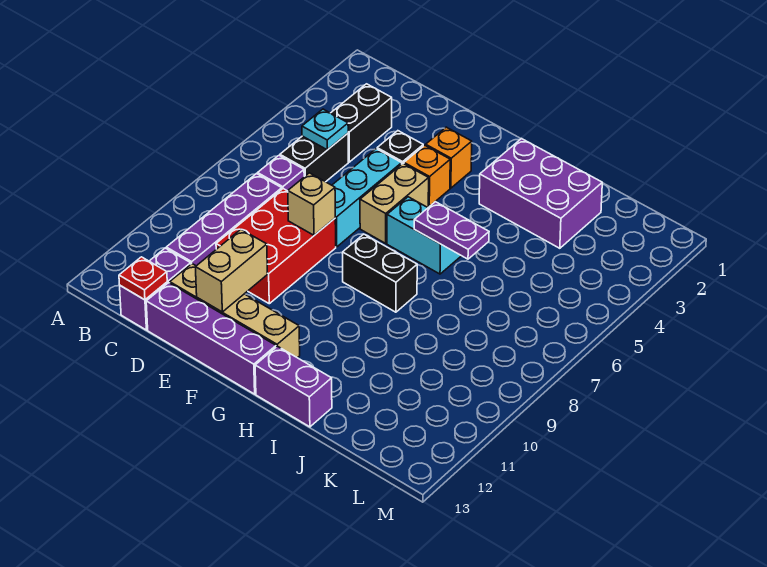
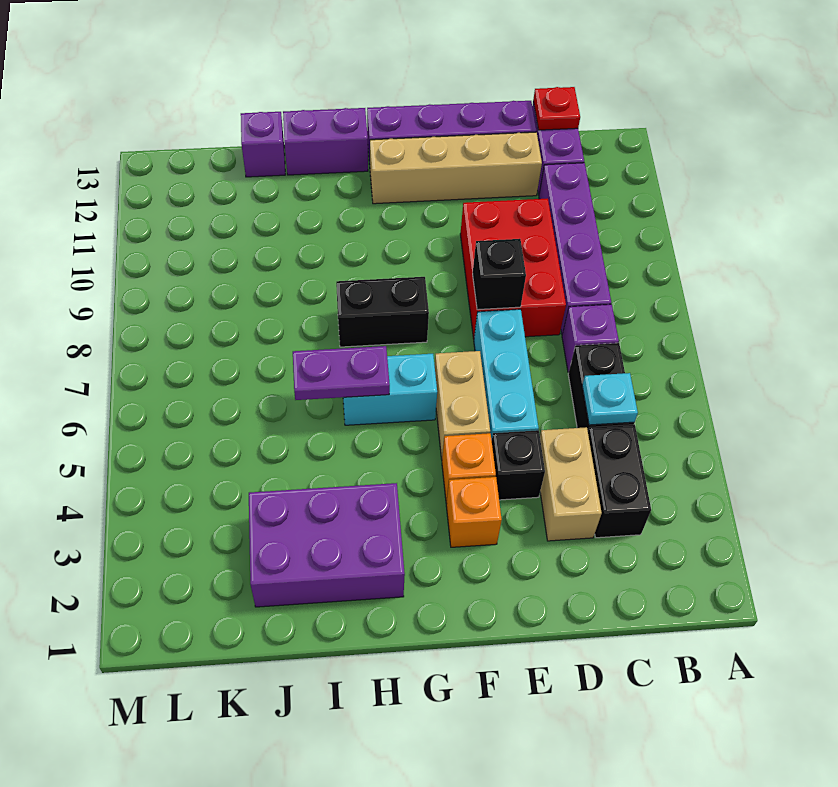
tan brick E8 level 2 -> black brick E8 level 2
tan brick E11:E12 level 2 -> tan brick D3:D4 level 1
none -> purple brick J13 level 1

